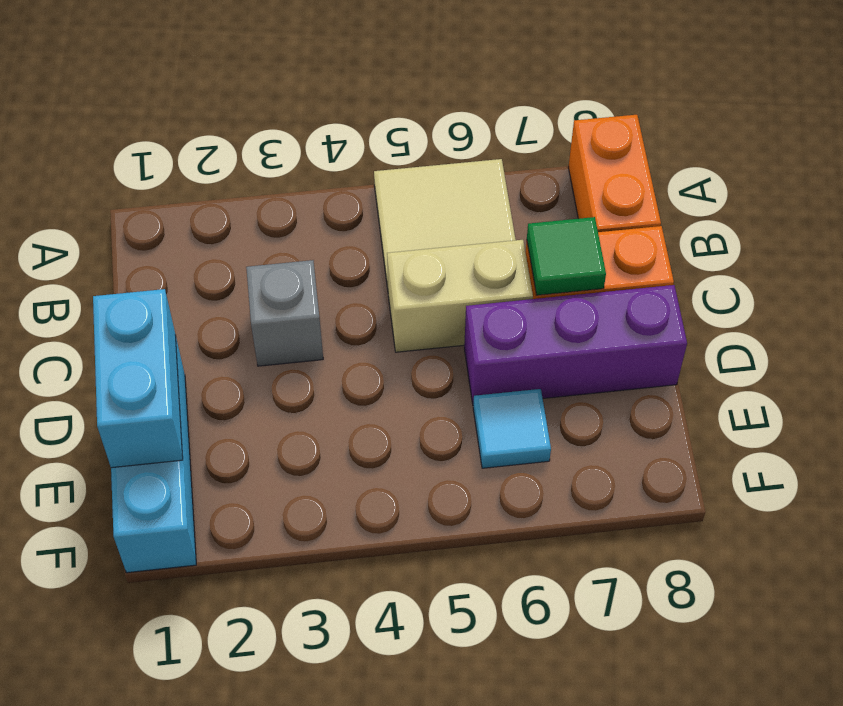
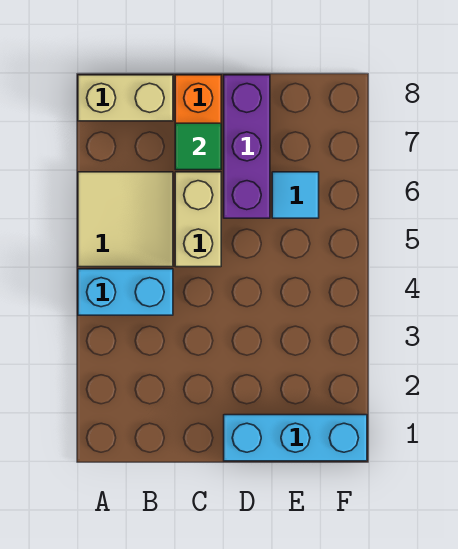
orange brick A8:B8 level 1 -> tan brick A8:B8 level 1
grey brick C3 level 1 -> none
cyan brick D1:E1 level 2 -> cyan brick A4:B4 level 1

